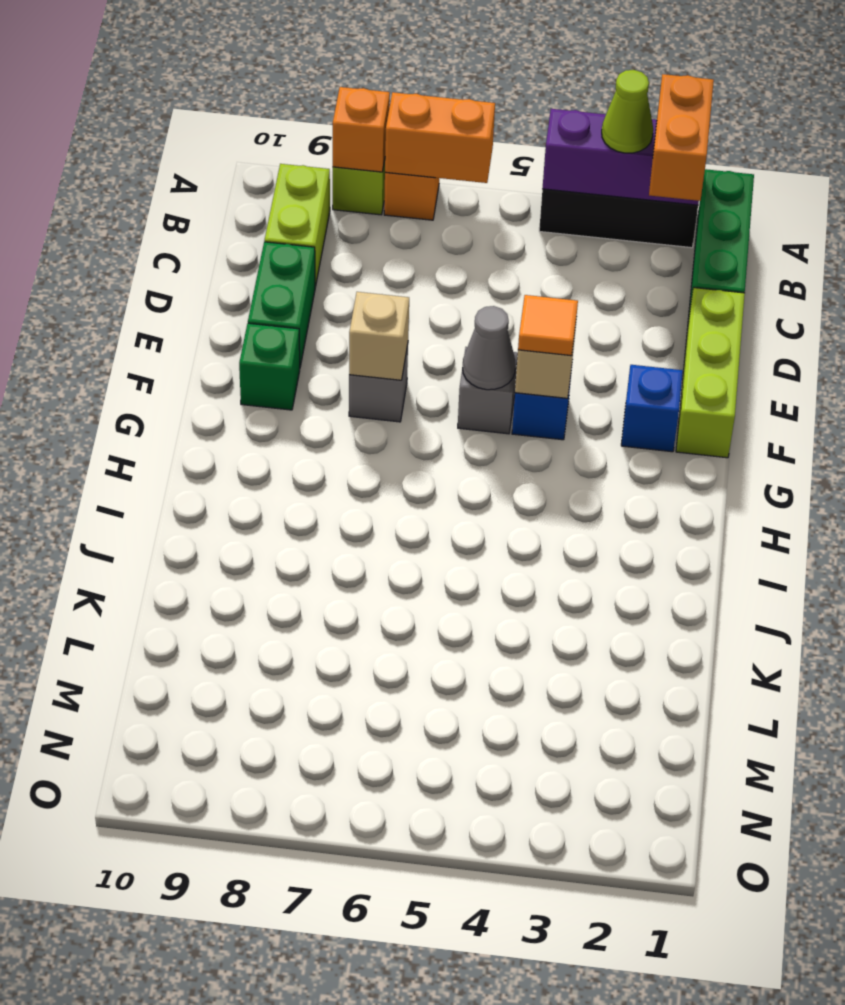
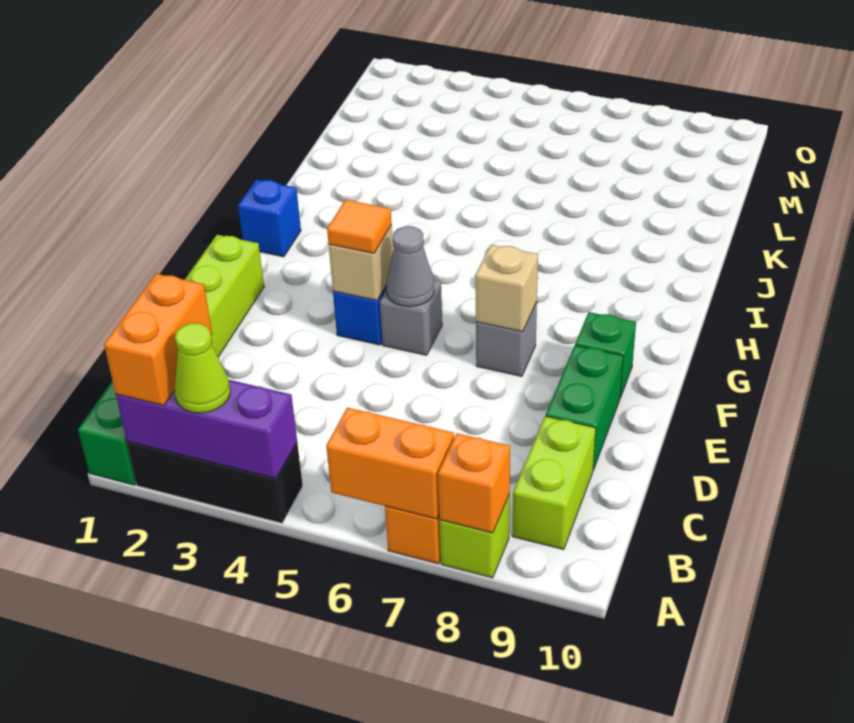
blue brick F2 level 1 -> blue brick H1 level 1

